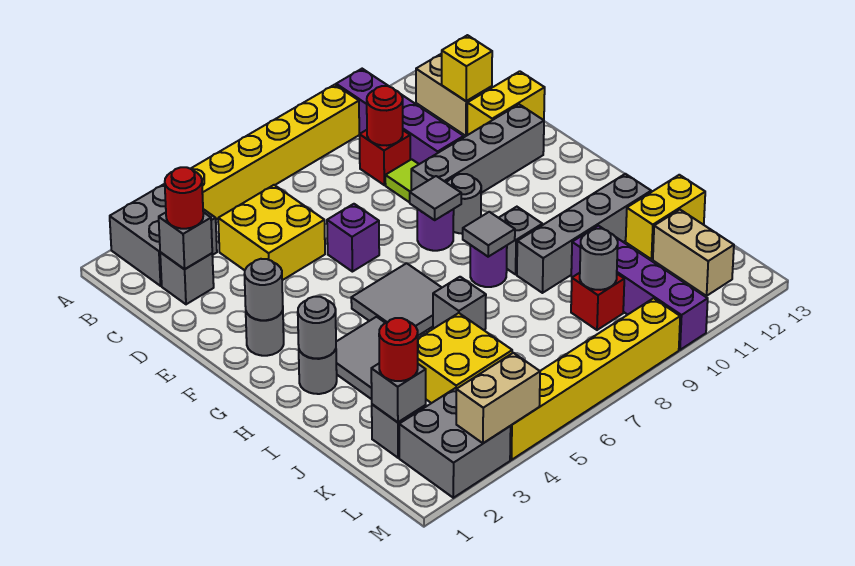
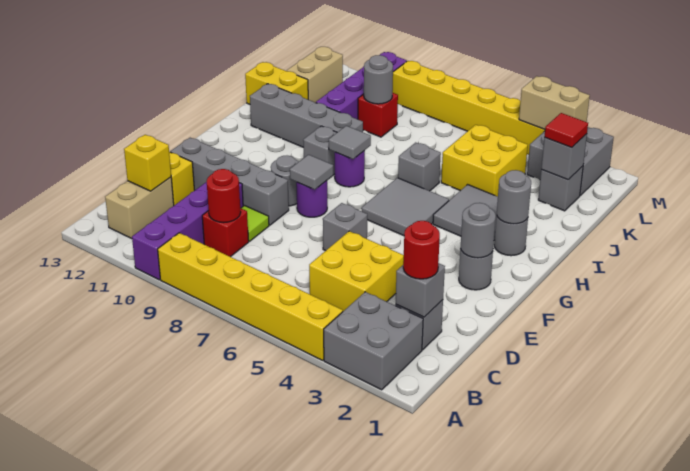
purple brick E6 level 1 -> grey brick E6 level 1
red round brick K2 level 3 -> red tile K2 level 3

